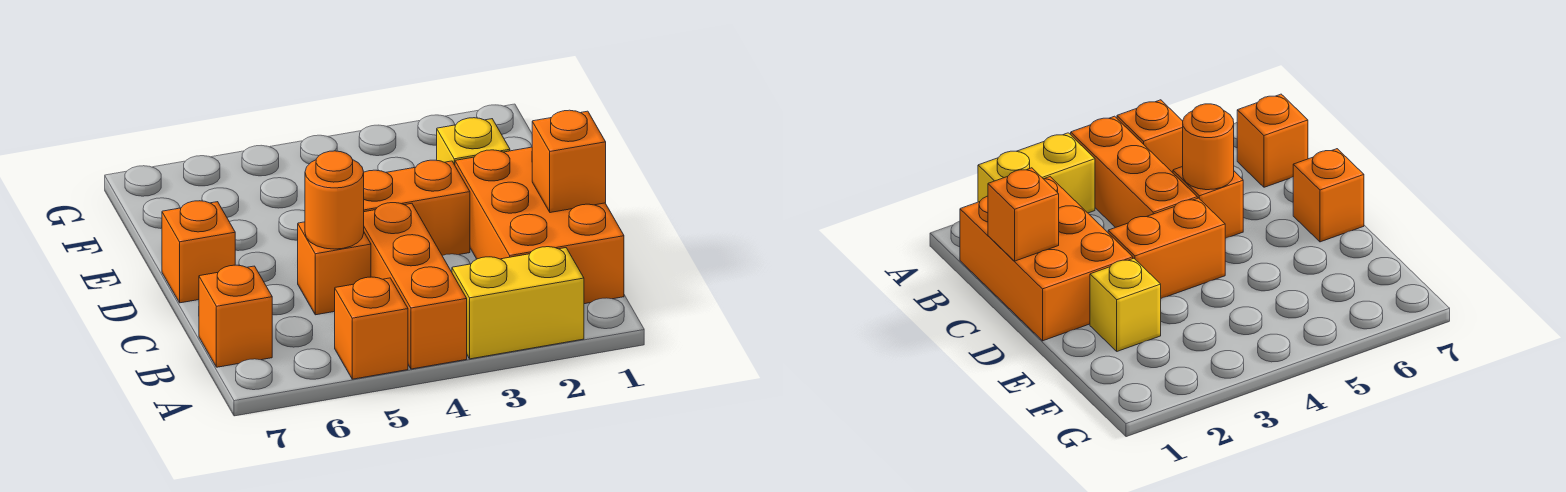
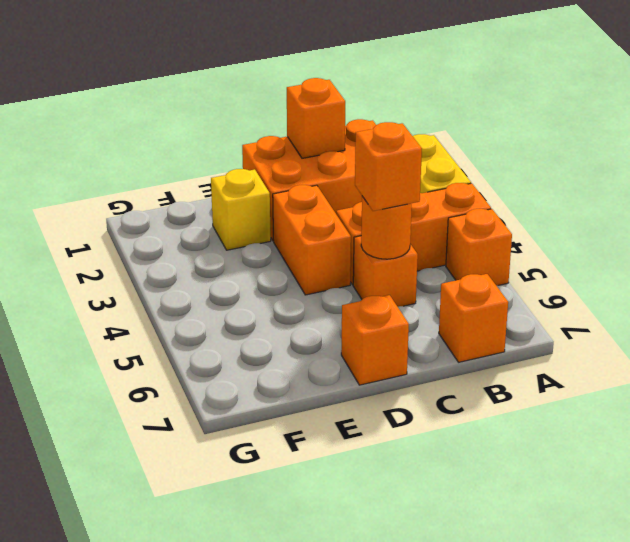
none -> orange brick C5 level 3

